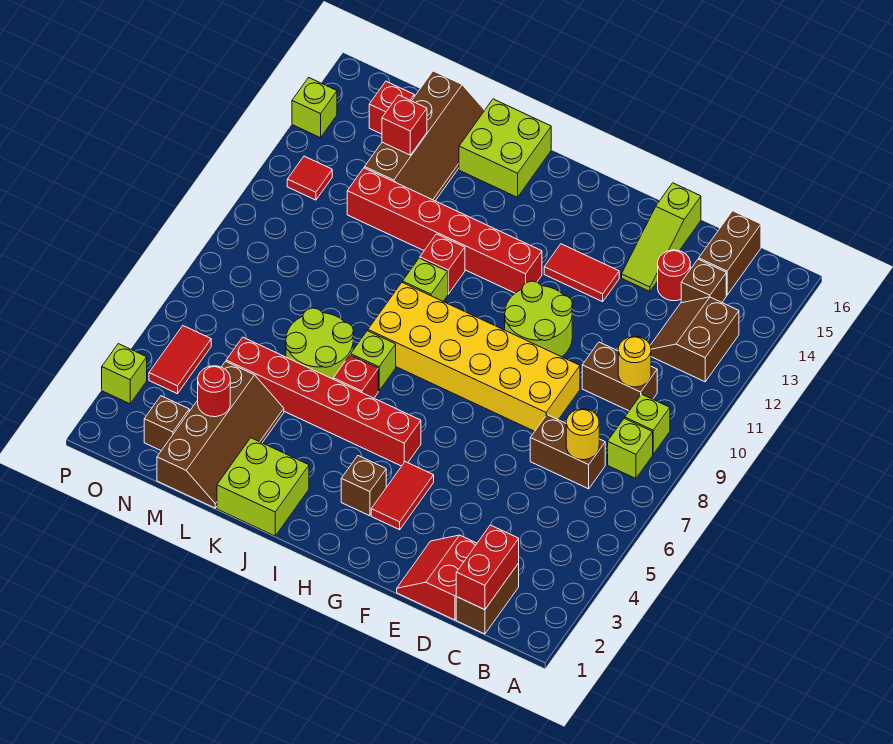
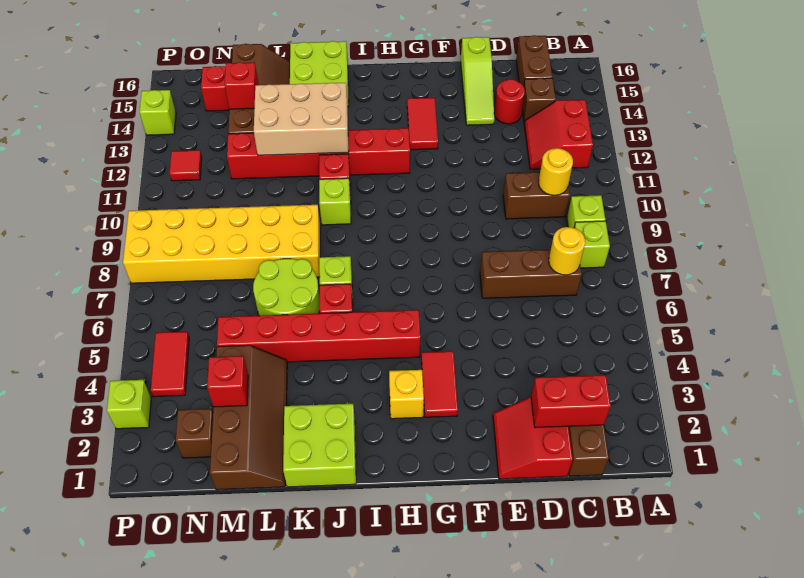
brown slope B12:C13 level 1 top B -> red slope B12:C13 level 1 top B
red brick C1:C2 level 2 -> red brick C2:D2 level 2
brown brick C7:D7 level 1 -> brown brick C7:E7 level 1
yellow brick E8:J9 level 1 -> yellow brick K8:P9 level 1
lime round brick F10:G11 level 1 -> none
red tile F13:G13 level 1 -> red tile G13:G14 level 1
brown brick H3 level 1 -> yellow brick H3 level 1
none -> tan brick J12:L13 level 2
red round brick M3 level 2 -> red brick M3 level 2

